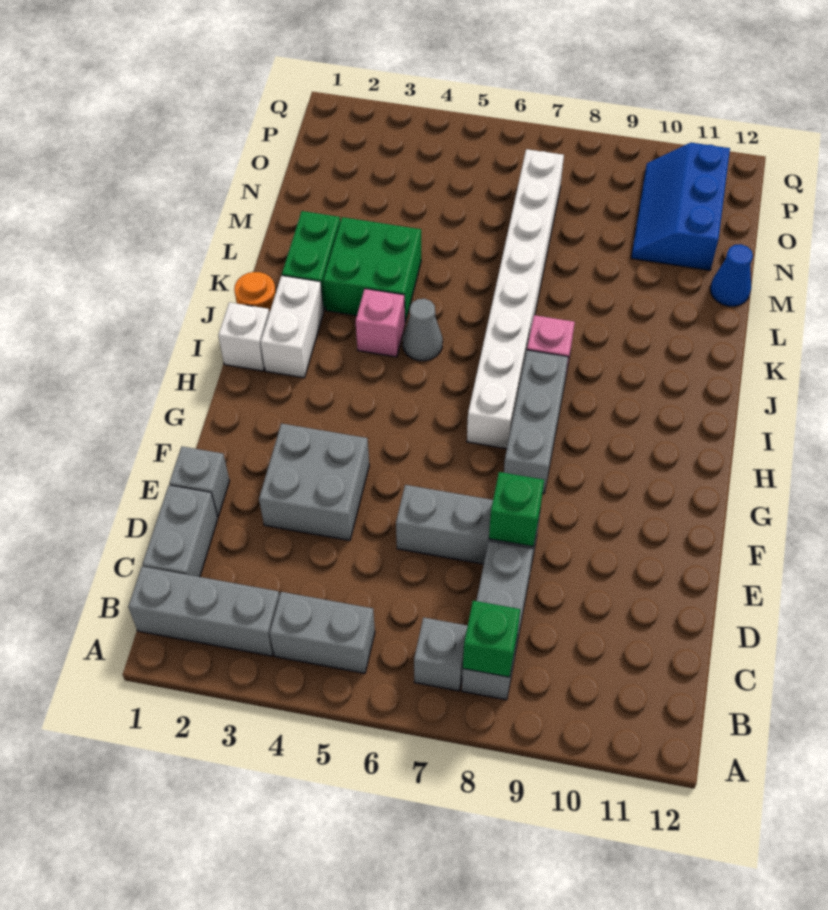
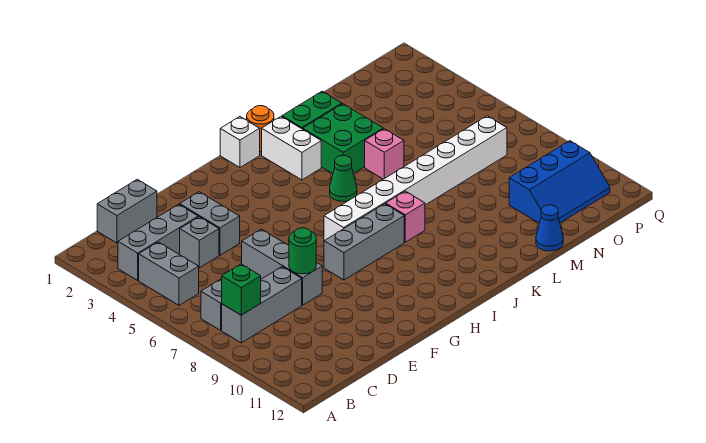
grey brick B1:B3 level 1 -> grey brick B3:D3 level 1
grey brick E1 level 1 -> grey brick D4 level 1
grey brick E3:F4 level 1 -> grey brick E3:E4 level 1
green brick E8 level 2 -> green round brick E8 level 2
white brick I2:J2 level 1 -> white brick J2:J3 level 1
pink brick J4 level 1 -> pink brick L5 level 1
grey cone J5 level 1 -> green cone J5 level 1
blue slope N10:P11 level 1 top 11 -> blue slope N10:P11 level 1 top 10

